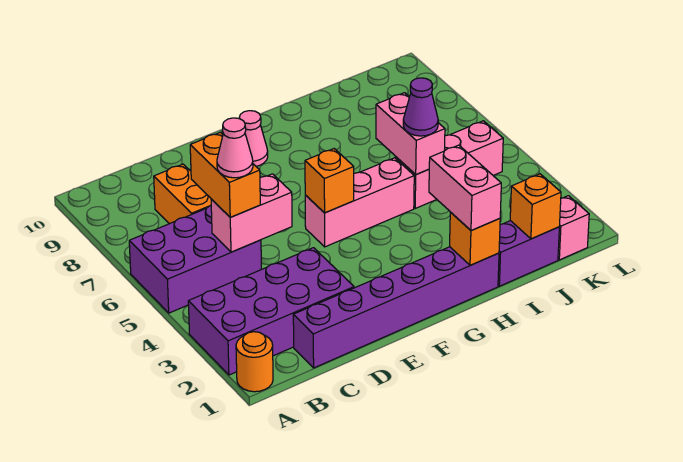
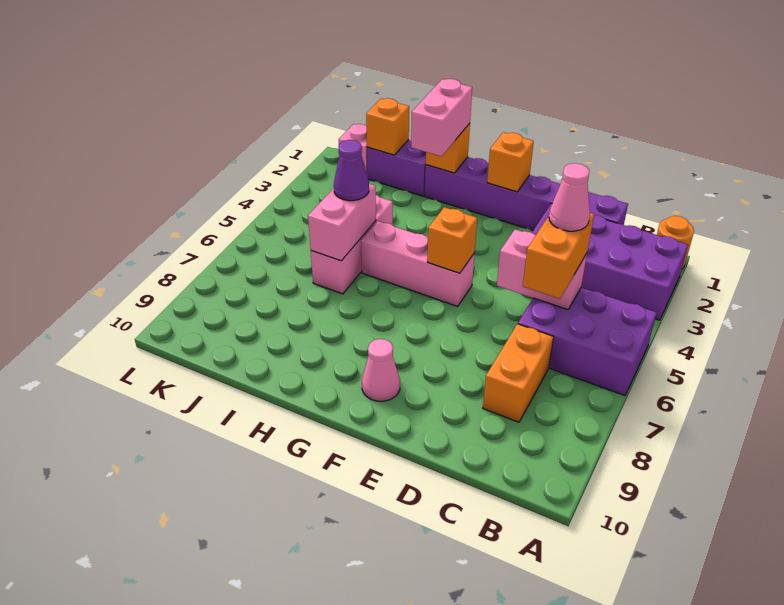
none -> orange brick F1 level 2
pink brick I5:K5 level 1 -> pink brick I4:I6 level 1

